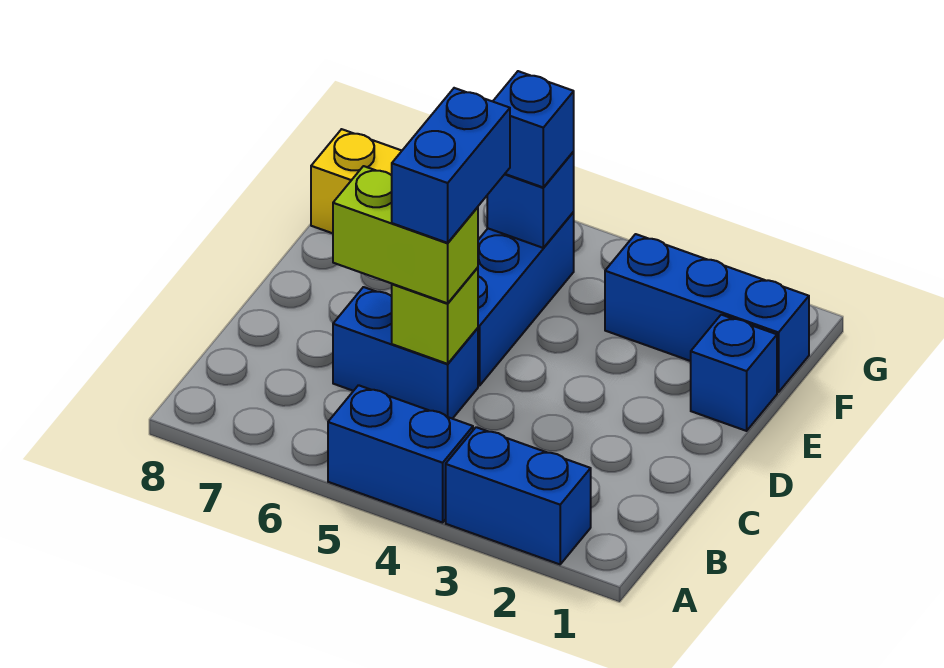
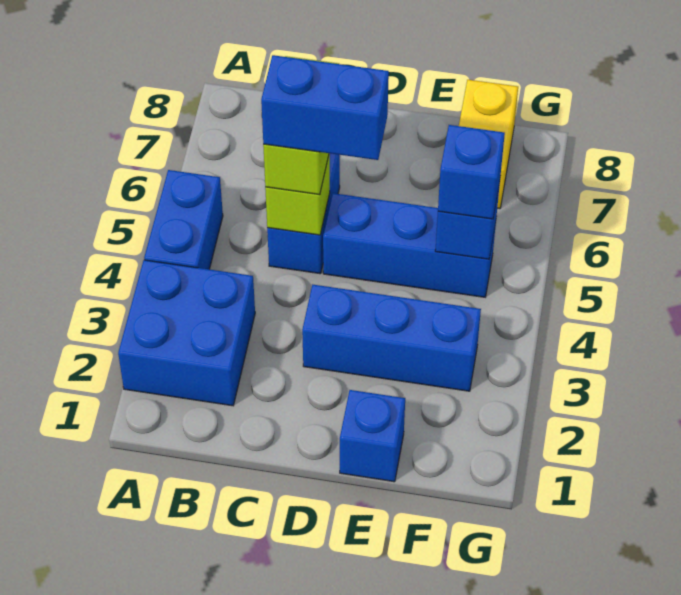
blue brick A2:A3 level 1 -> blue brick A2:B3 level 1
blue brick F1:F3 level 1 -> blue brick D3:F3 level 1

